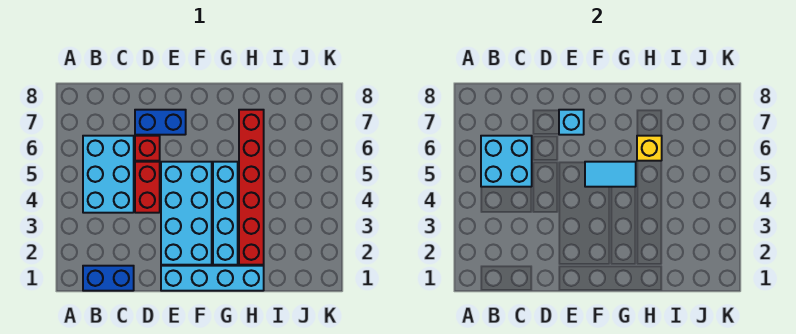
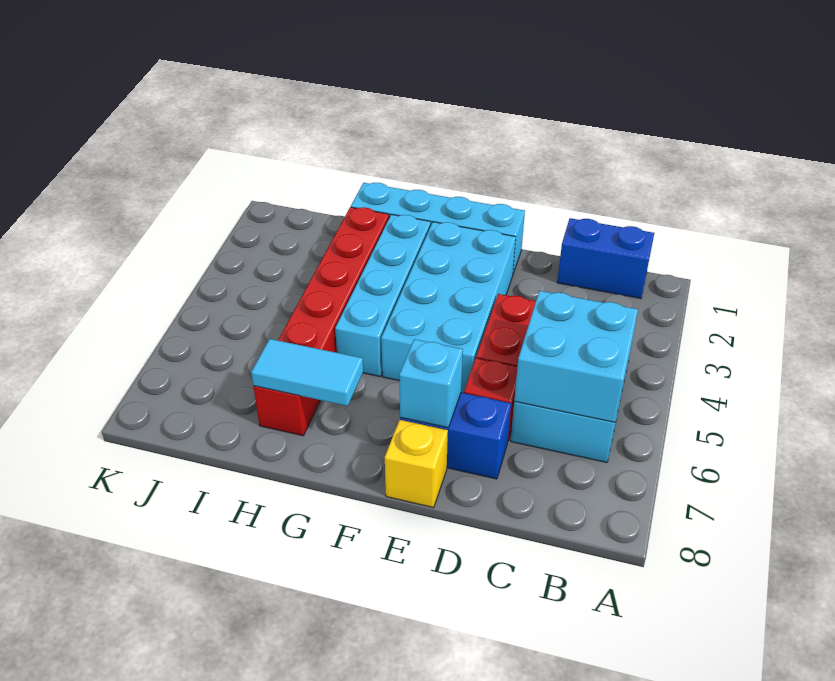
cyan tile F5:G5 level 2 -> cyan tile G7:H7 level 2
yellow brick H6 level 2 -> yellow brick E8 level 1

